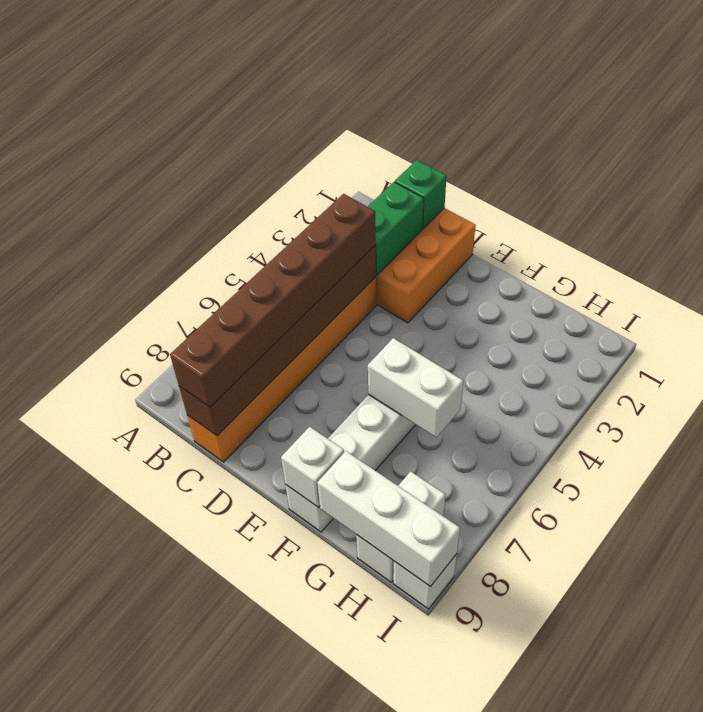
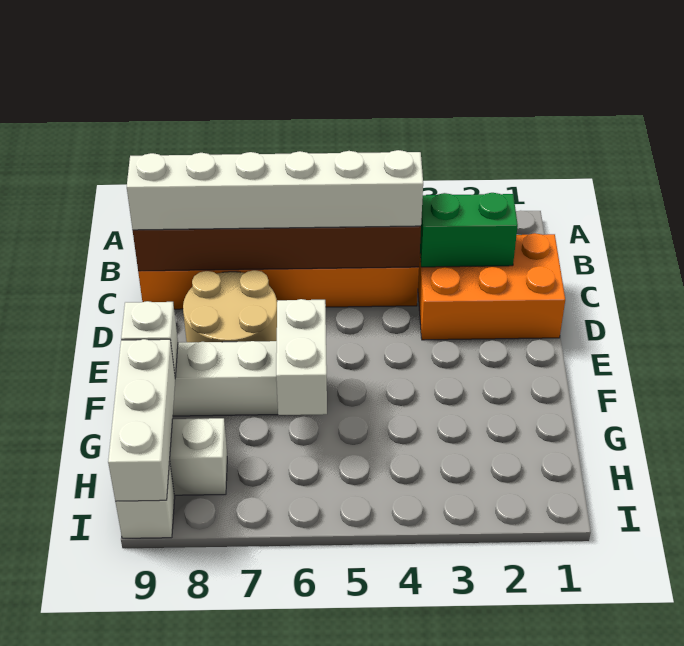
green brick C1 level 2 -> none
brown brick C4:C9 level 3 -> white brick C4:C9 level 3
none -> tan round brick D7:E8 level 1

